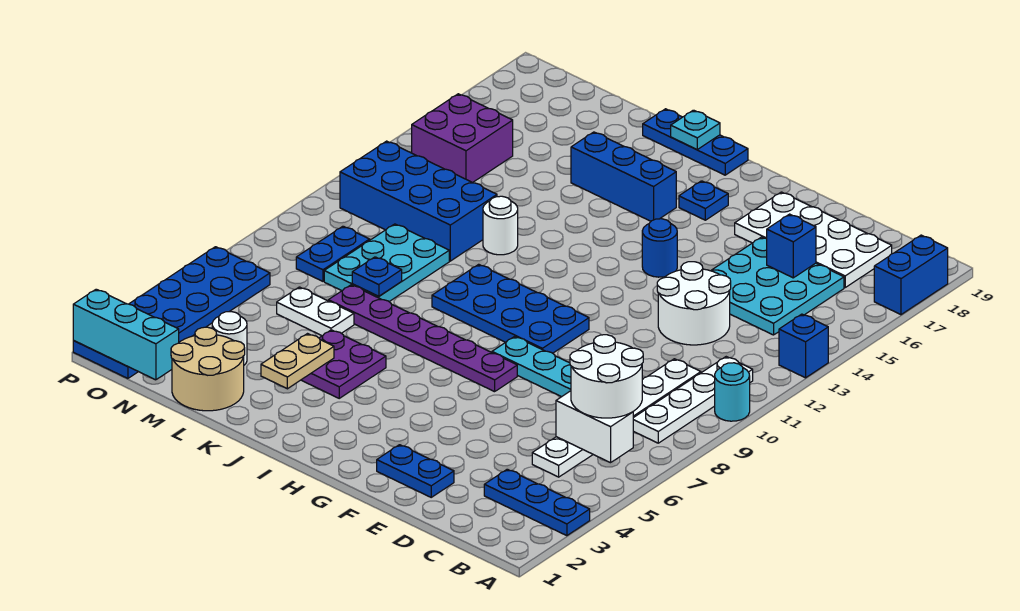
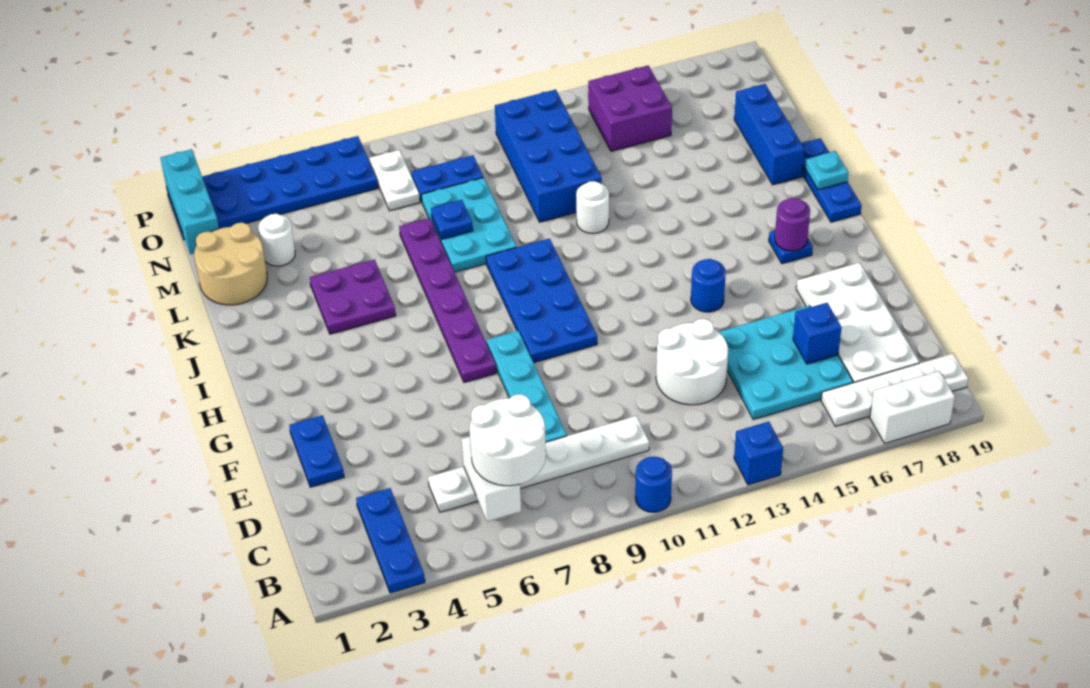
cyan round brick A10 level 1 -> blue round brick A10 level 1
blue brick A17:A18 level 1 -> white brick A17:A18 level 1
white plate B8:B11 level 1 -> white plate B16:B19 level 1
none -> purple round brick H17 level 2
blue brick I16:K16 level 1 -> blue brick K18:M18 level 1
tan plate K3:K4 level 2 -> none
white plate L6:M6 level 1 -> white plate N7:O7 level 1
cyan plate L8:M10 level 1 -> cyan plate K8:M9 level 1

